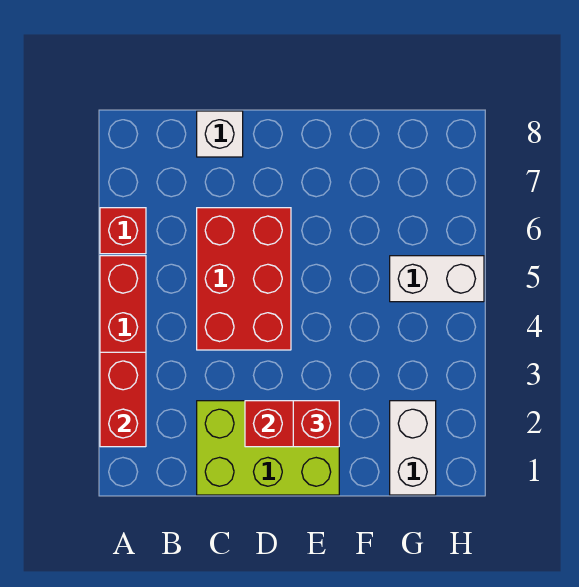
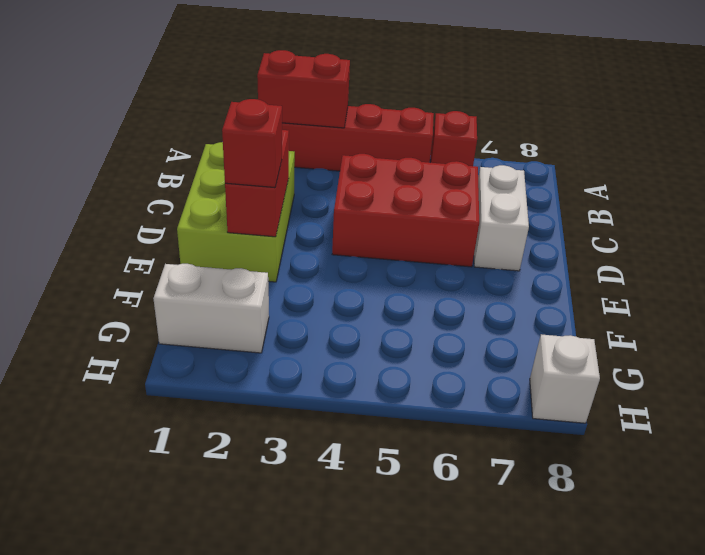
white brick C8 level 1 -> white brick H8 level 1
white brick G5:H5 level 1 -> white brick C7:D7 level 1

